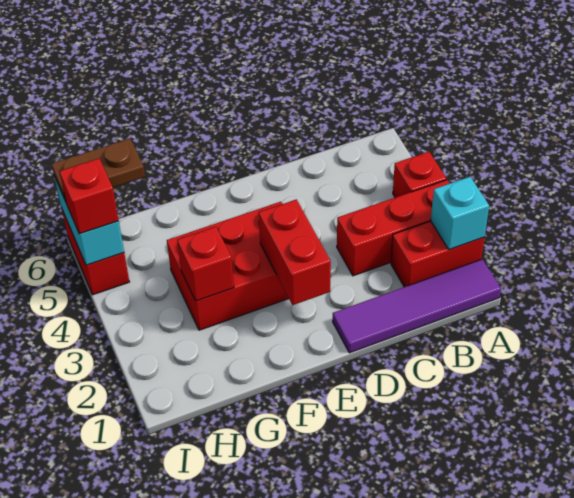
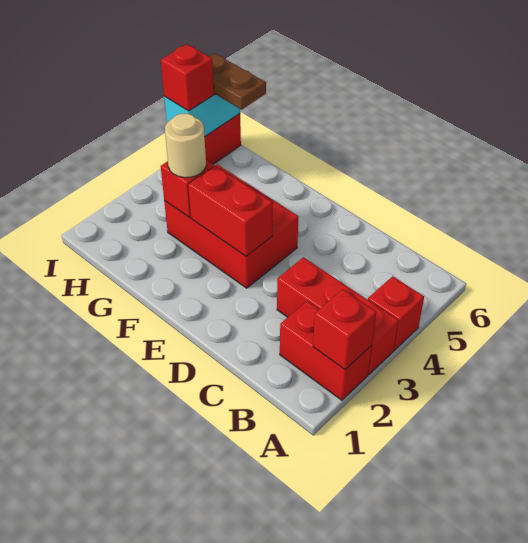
purple tile A1:D1 level 1 -> none
cyan brick A2 level 2 -> red brick A2 level 2
red brick E2:E3 level 2 -> red brick E3:F3 level 2
none -> tan round brick G3 level 3

